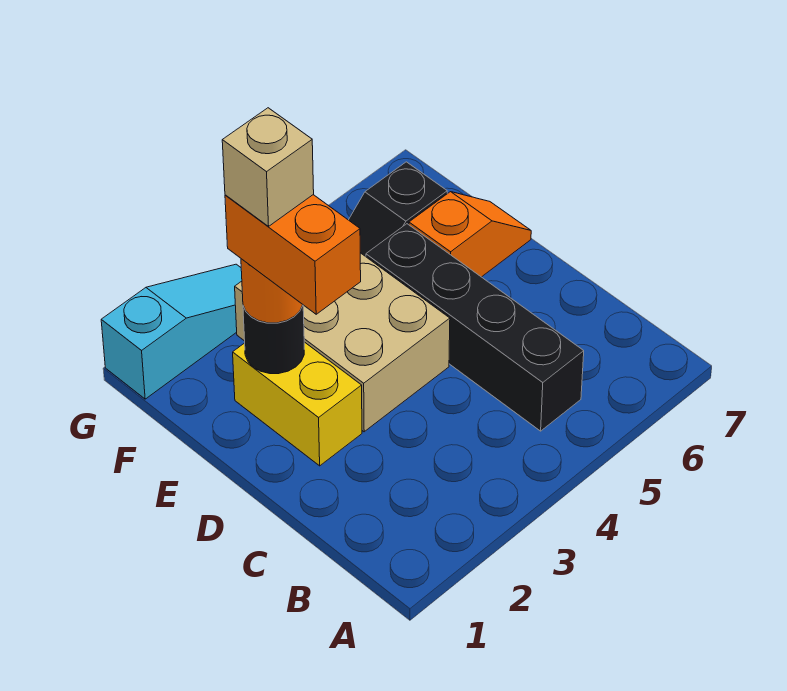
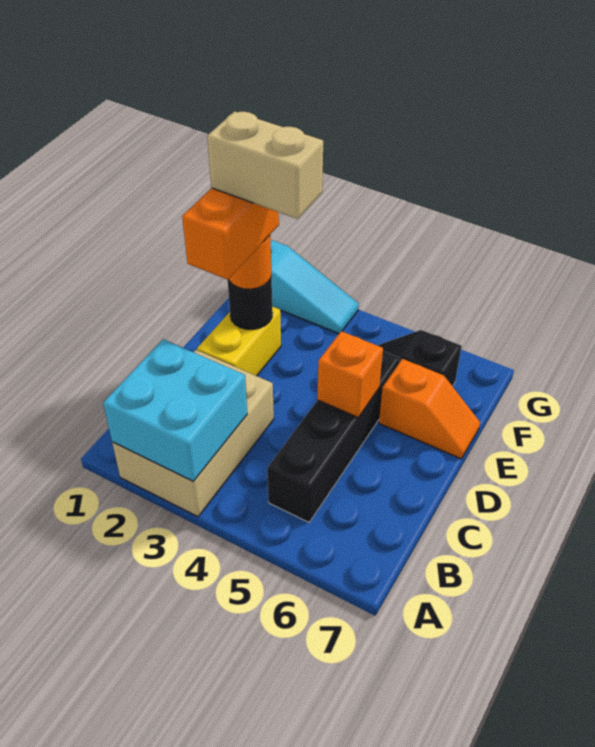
none -> cyan brick A2:B3 level 2
tan brick D3:F4 level 1 -> tan brick A2:C3 level 1
none -> orange brick D5 level 2
tan brick E2 level 5 -> tan brick E2:E3 level 5

